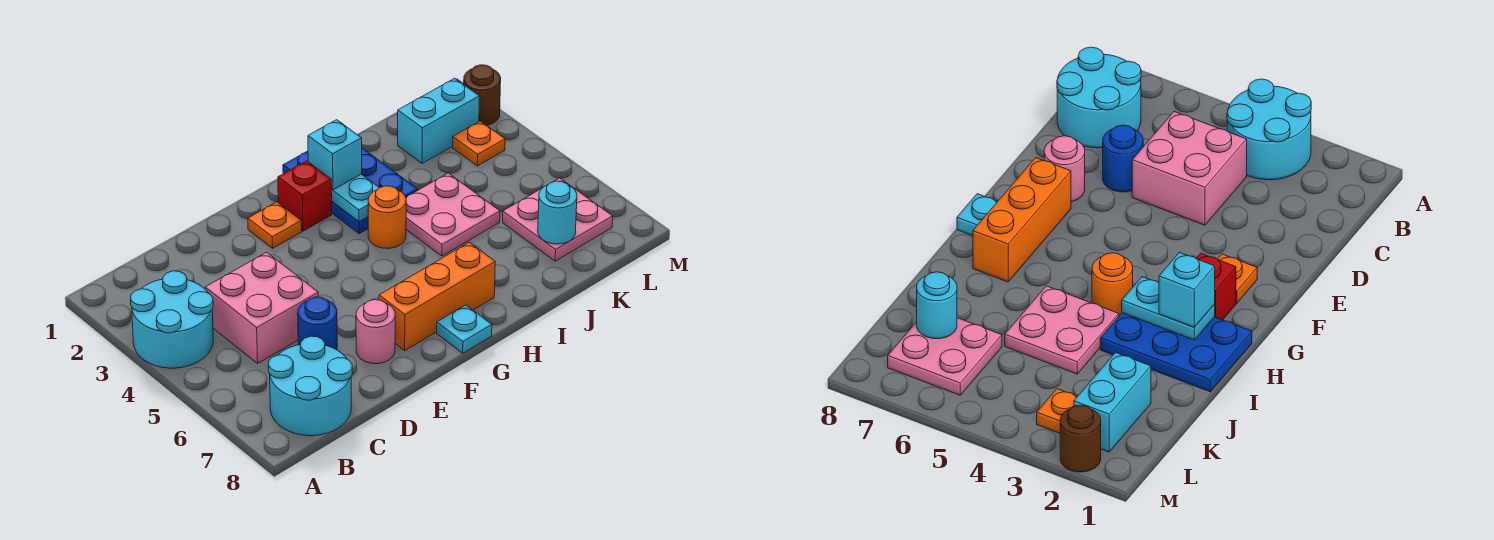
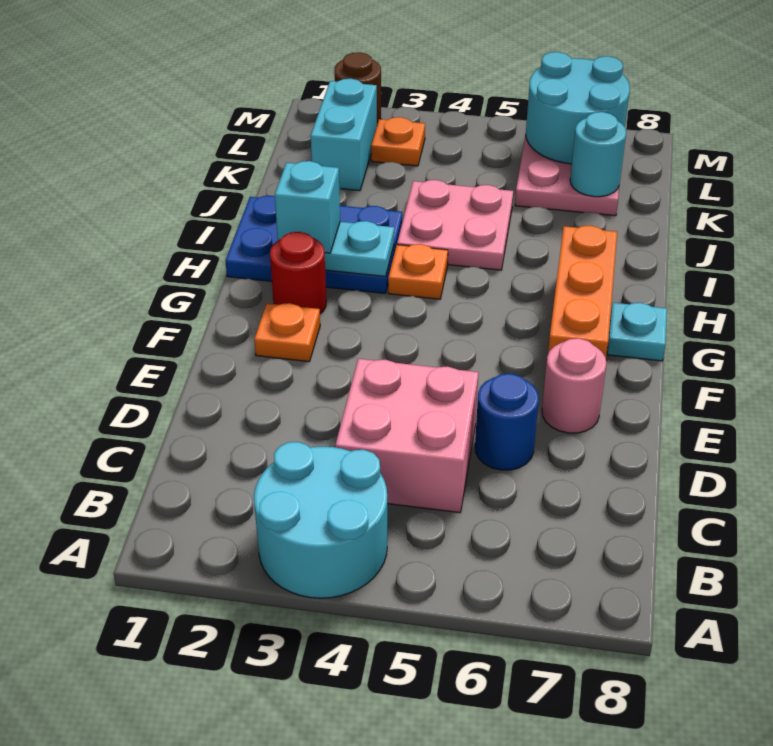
cyan round brick B7:C8 level 1 -> cyan round brick L6:M7 level 2
red brick G2 level 1 -> red round brick G2 level 1
orange round brick H4 level 1 -> orange plate H4 level 1

